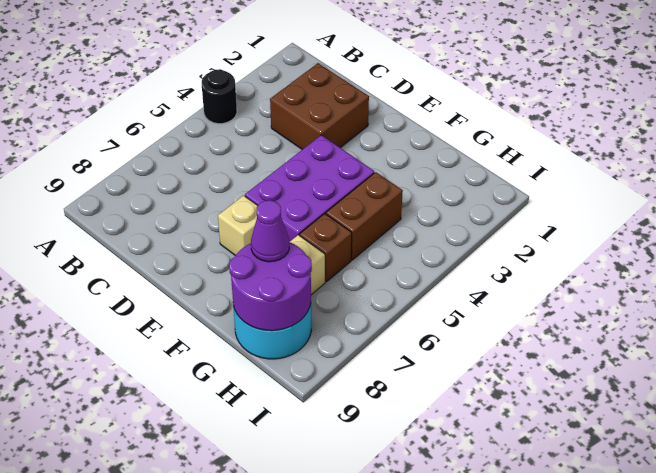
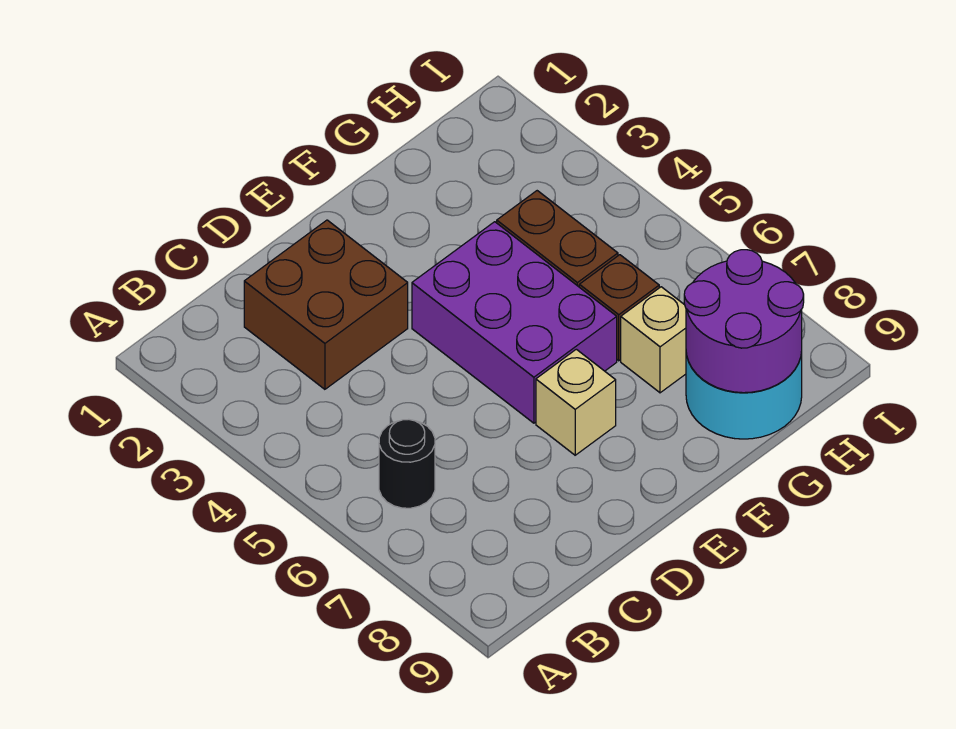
black round brick A4 level 1 -> black round brick B6 level 1
purple cone G8 level 3 -> none

